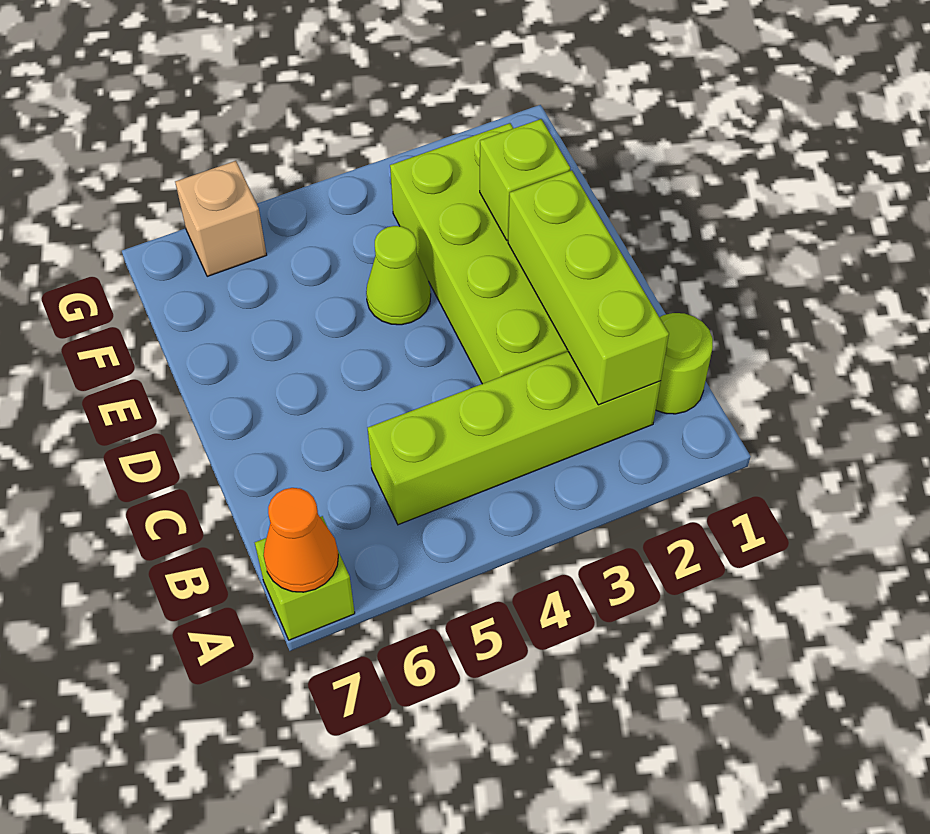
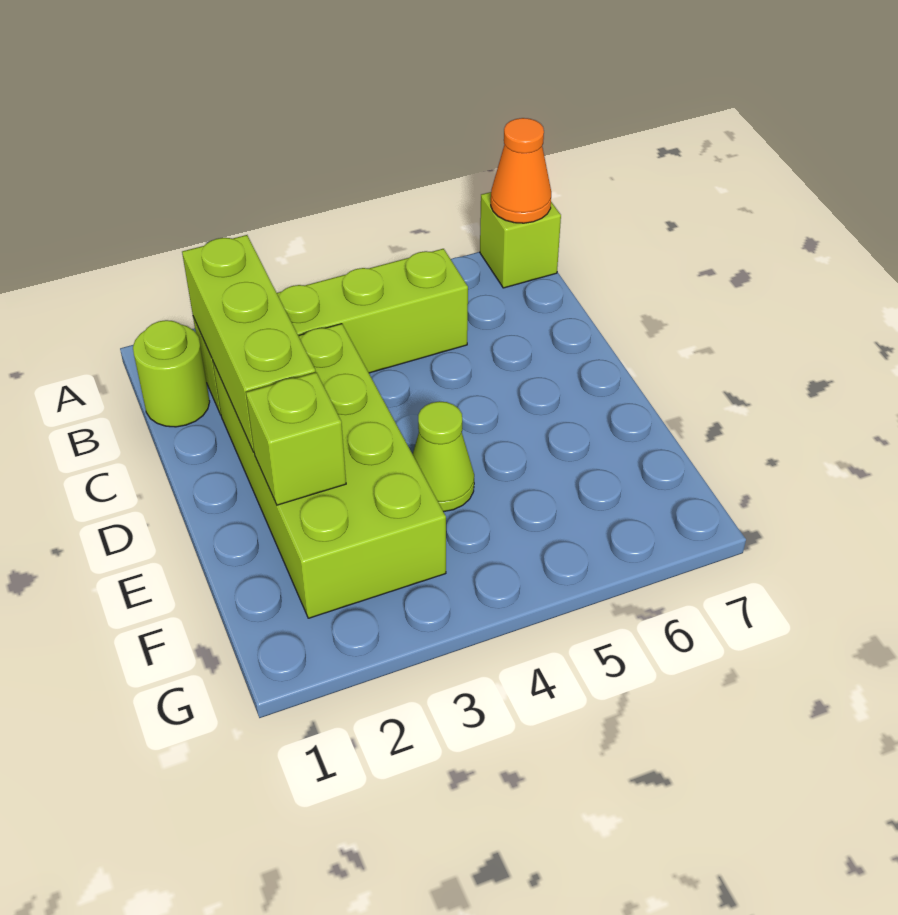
tan brick G6 level 1 -> none

